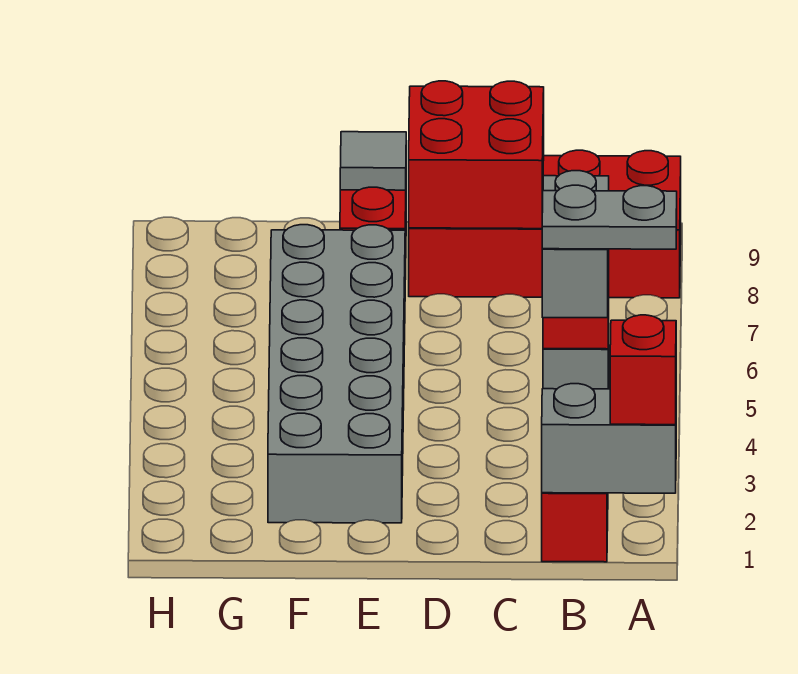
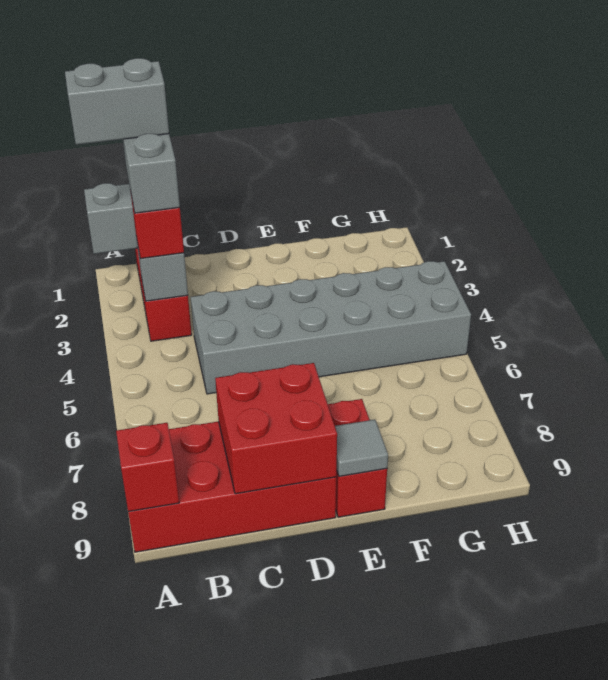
red brick A1 level 3 -> red brick A9 level 2
grey plate A2:B2 level 5 -> grey brick A2:B2 level 5
grey brick E2:F7 level 1 -> grey brick C4:H5 level 1

